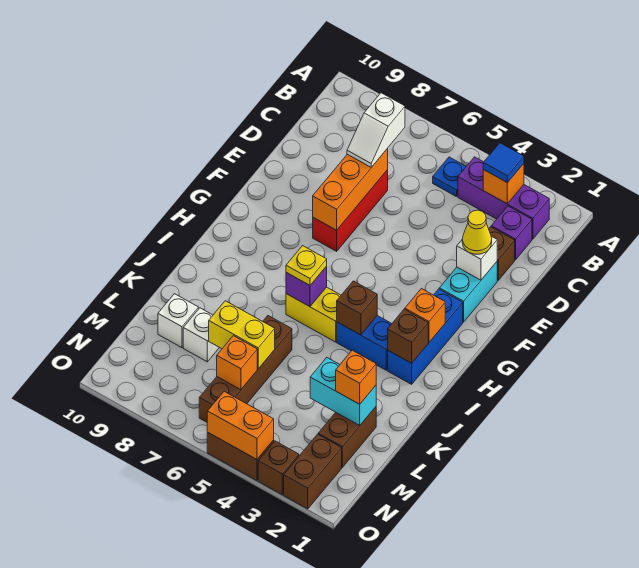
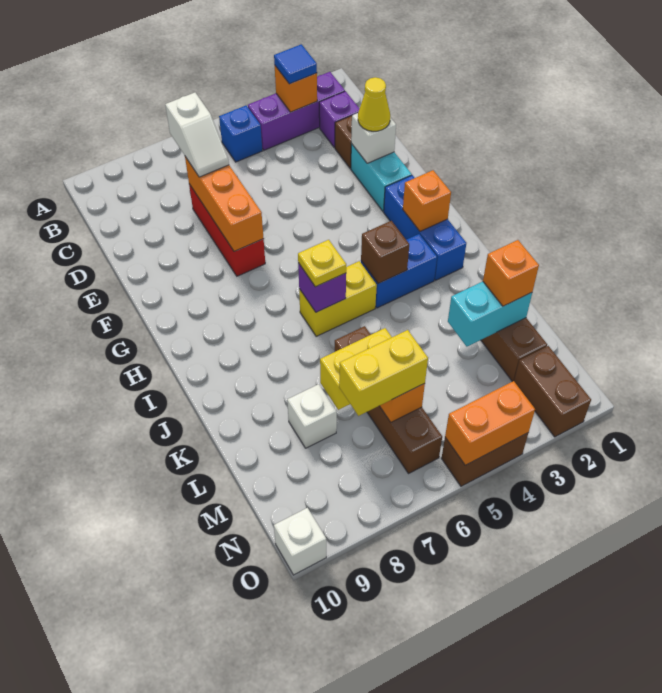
blue plate B5 level 1 -> blue brick B5 level 1
brown brick I2 level 2 -> none
white brick L9 level 1 -> white brick O10 level 1
none -> yellow brick M6:M7 level 3
brown brick O3 level 1 -> none

